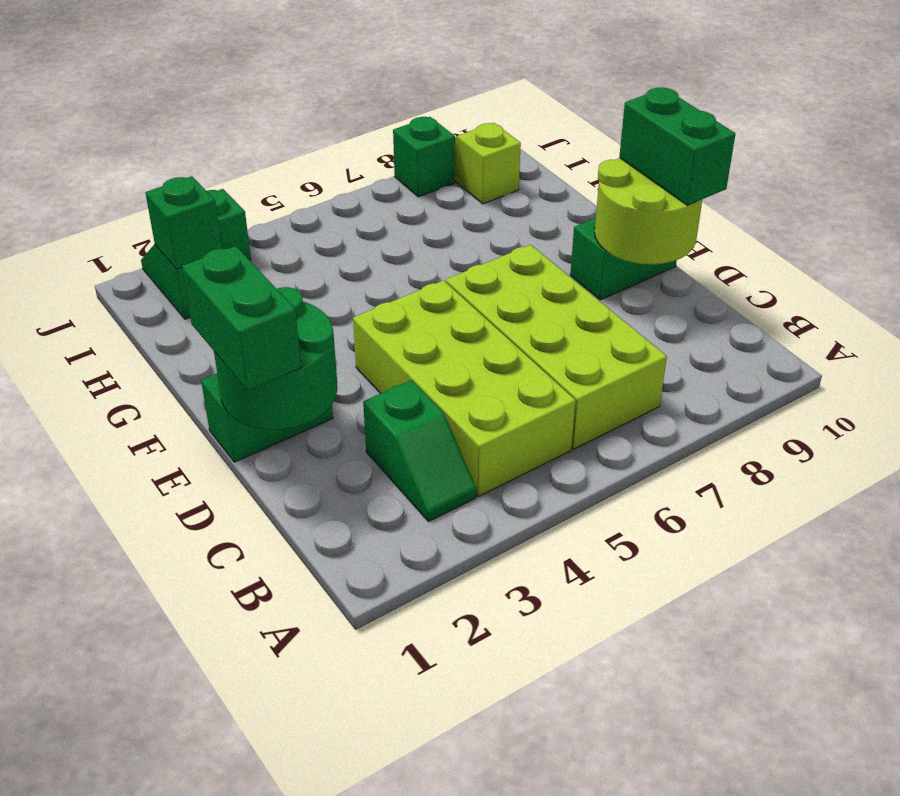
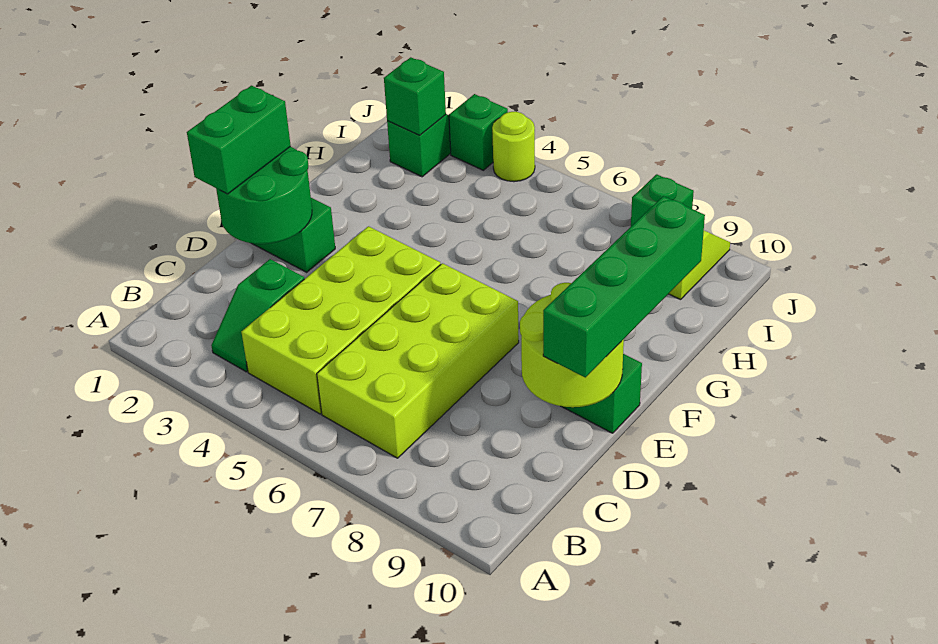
green brick D10:E10 level 3 -> green brick D10:G10 level 3
none -> lime round brick J4 level 1

